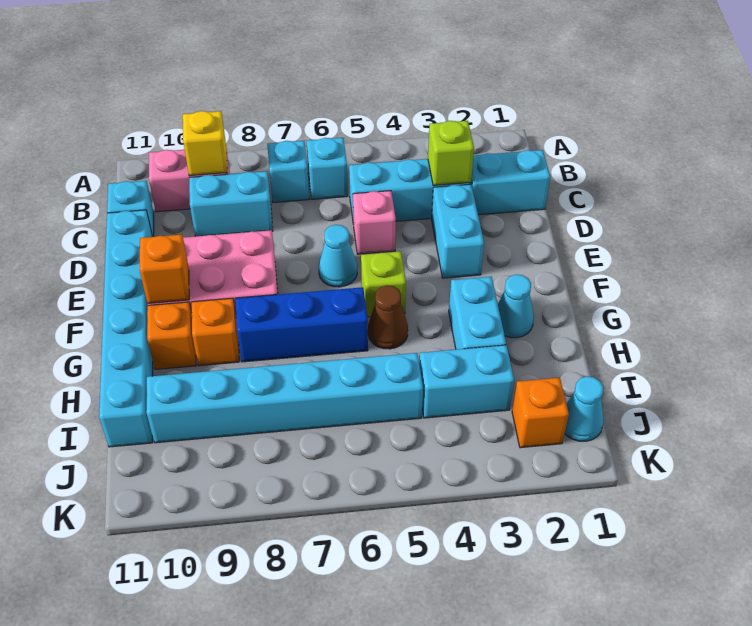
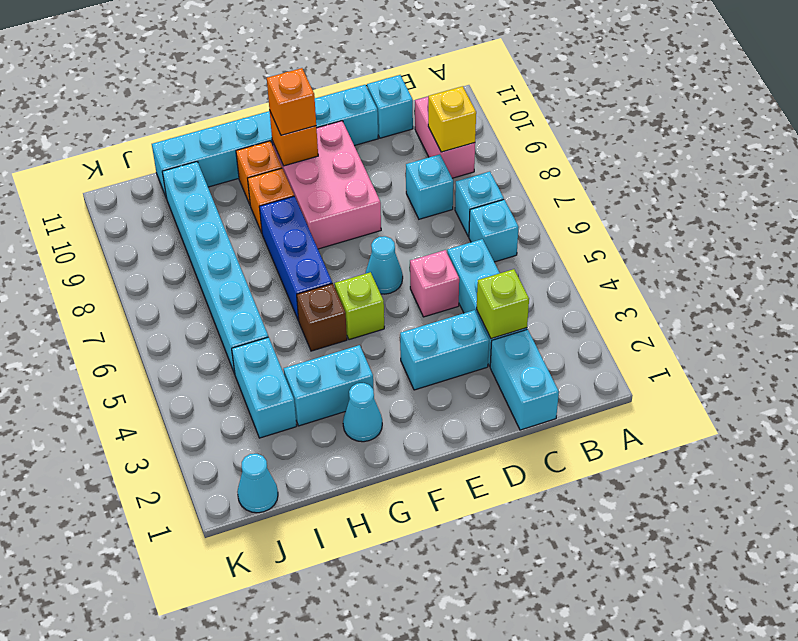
cyan brick C8:C9 level 1 -> cyan brick C8 level 1
brown cone G5 level 1 -> brown brick G5 level 1
orange brick J2 level 1 -> orange brick F10 level 3

